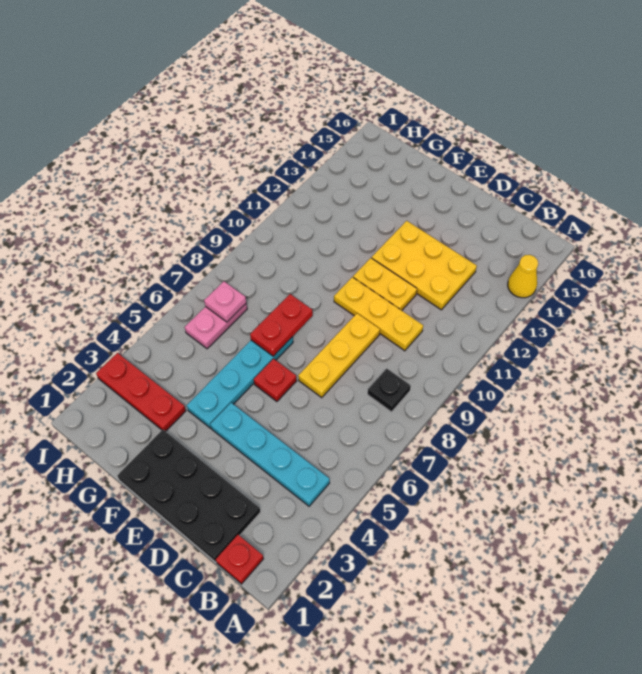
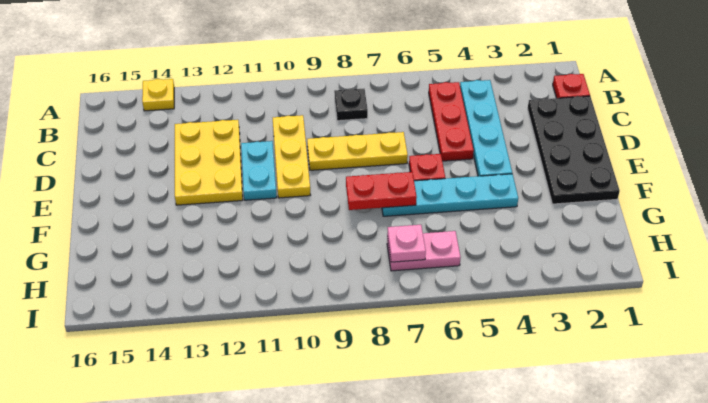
yellow cone A14 level 1 -> yellow plate A14 level 1
yellow plate D11:E11 level 1 -> cyan plate D11:E11 level 1
red plate G3:I3 level 1 -> red plate B5:D5 level 1

